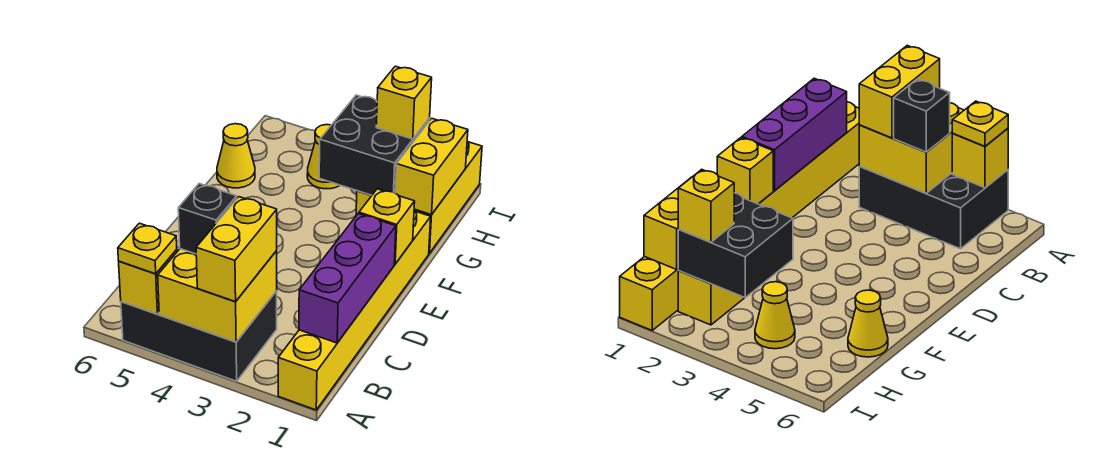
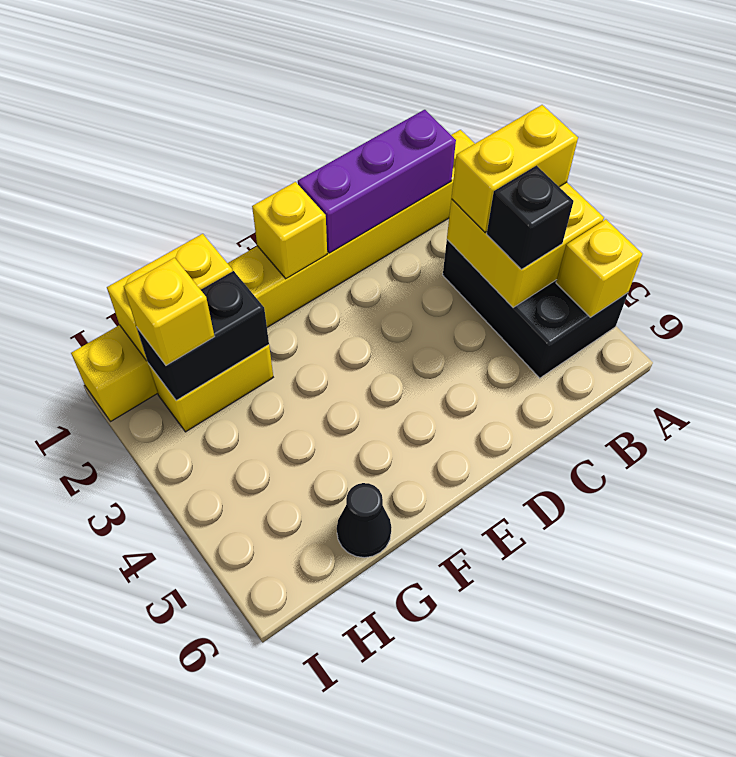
yellow plate A5 level 3 -> none
black brick G2:H3 level 2 -> black brick G2:H2 level 2
yellow cone G6 level 1 -> black cone G6 level 1
yellow cone H4 level 1 -> none

